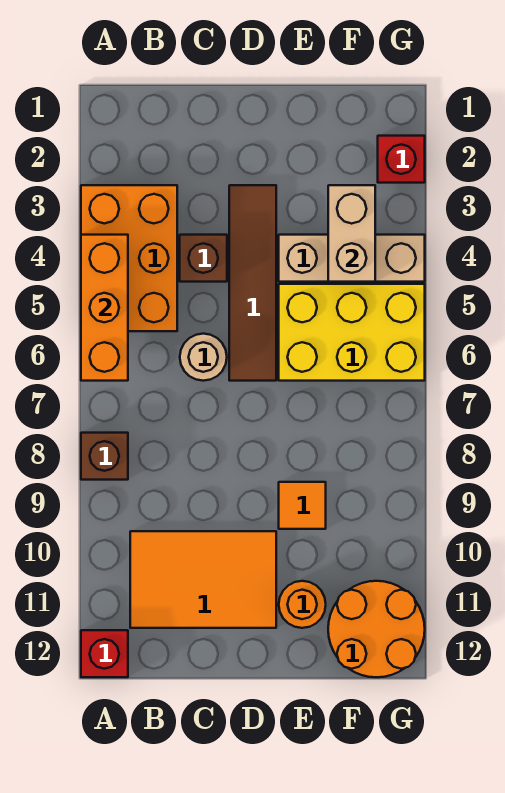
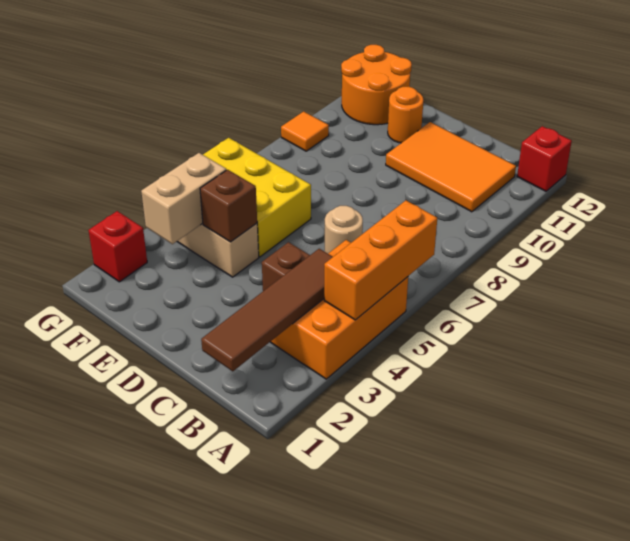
brown brick A8 level 1 -> brown brick E4 level 2
brown tile D3:D6 level 1 -> brown tile B1:B4 level 2
orange tile E9 level 1 -> orange tile G9 level 1

